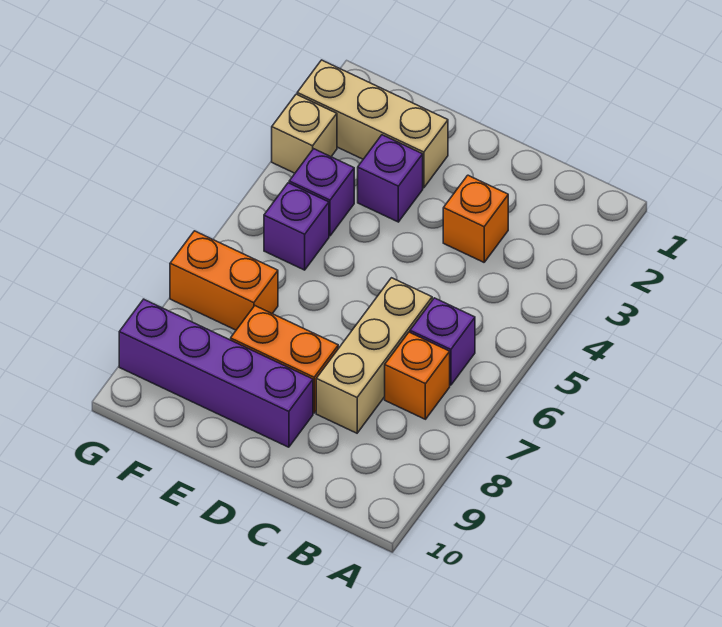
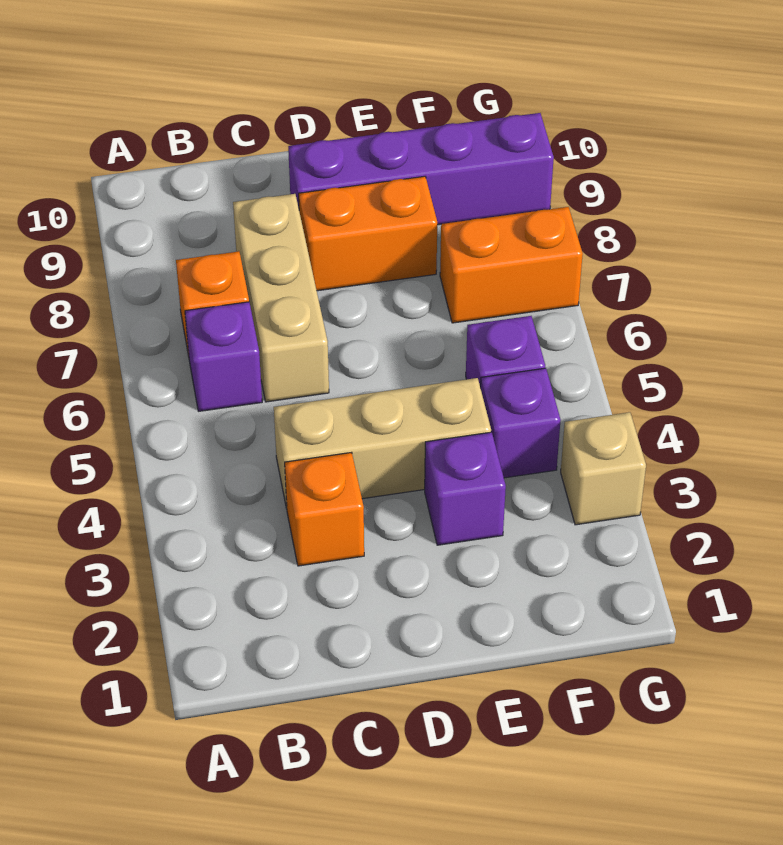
tan brick E2:G2 level 1 -> tan brick C4:E4 level 1

